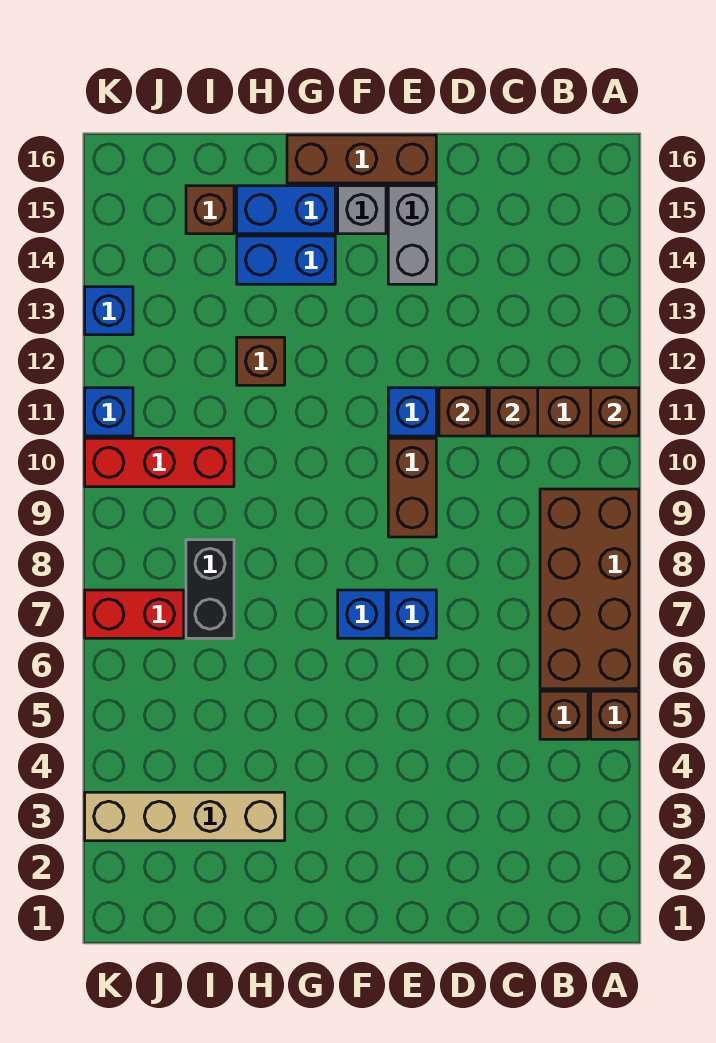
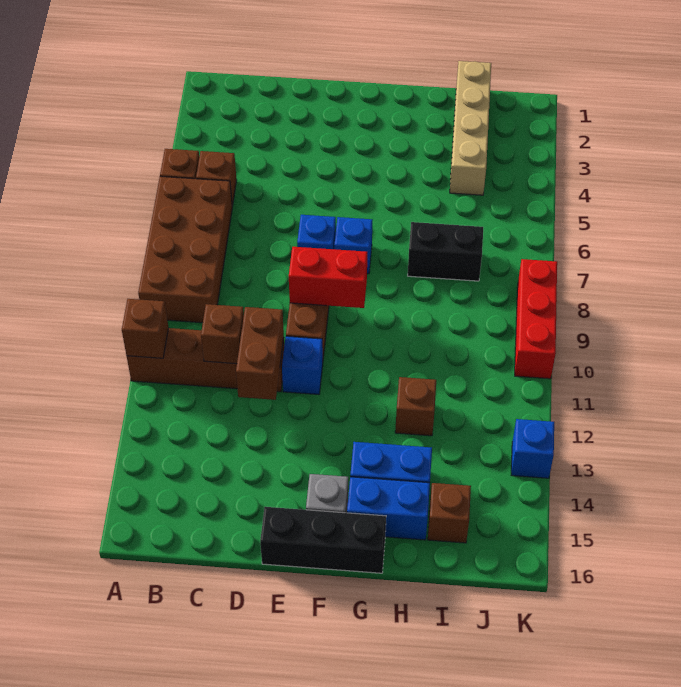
brown brick D11 level 2 -> brown brick D11:D12 level 2
grey brick E14:E15 level 1 -> none
brown brick E16:G16 level 1 -> black brick E16:G16 level 1
tan brick H3:K3 level 1 -> tan brick I1:I4 level 1
black brick I7:I8 level 1 -> black brick H7:I7 level 1
red brick I10:K10 level 1 -> red brick K8:K10 level 1
red brick J7:K7 level 1 -> red brick E9:F9 level 2
blue brick K11 level 1 -> none

